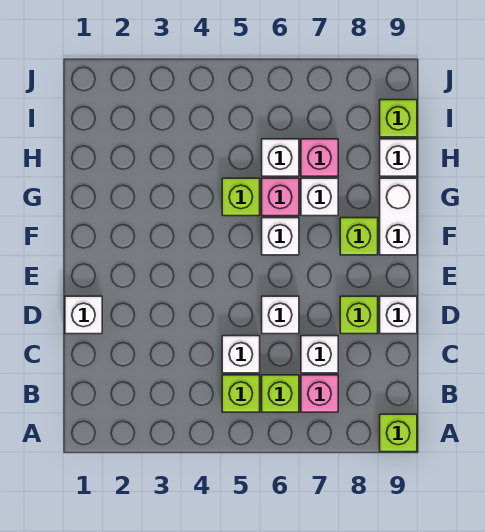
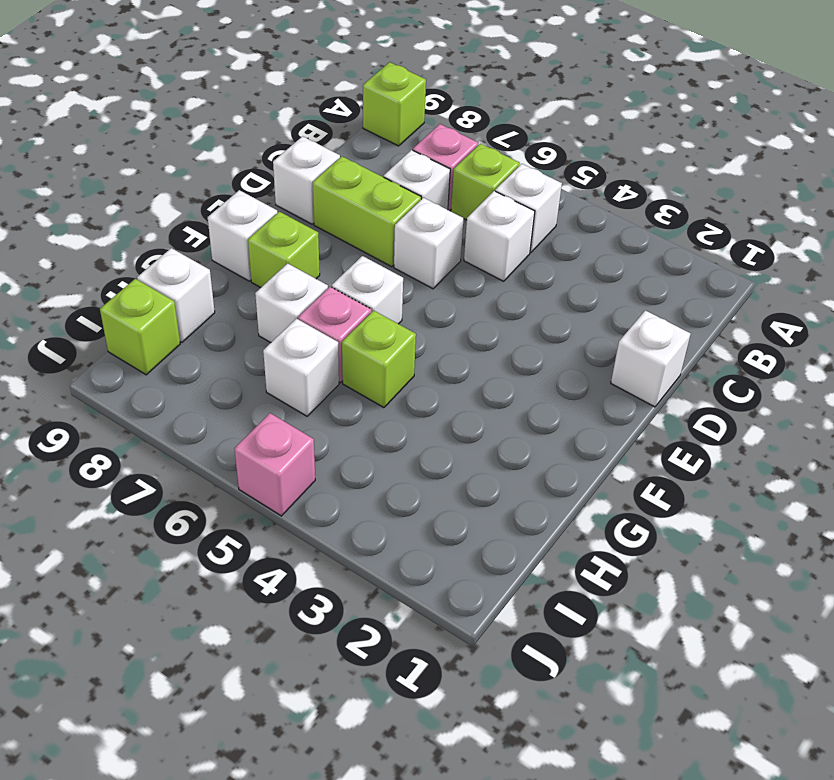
lime brick B5 level 1 -> white brick B5 level 1
lime brick D8 level 1 -> lime brick D7:D8 level 1
white brick F9:G9 level 1 -> white brick F9 level 1
pink brick H7 level 1 -> pink brick J5 level 1

